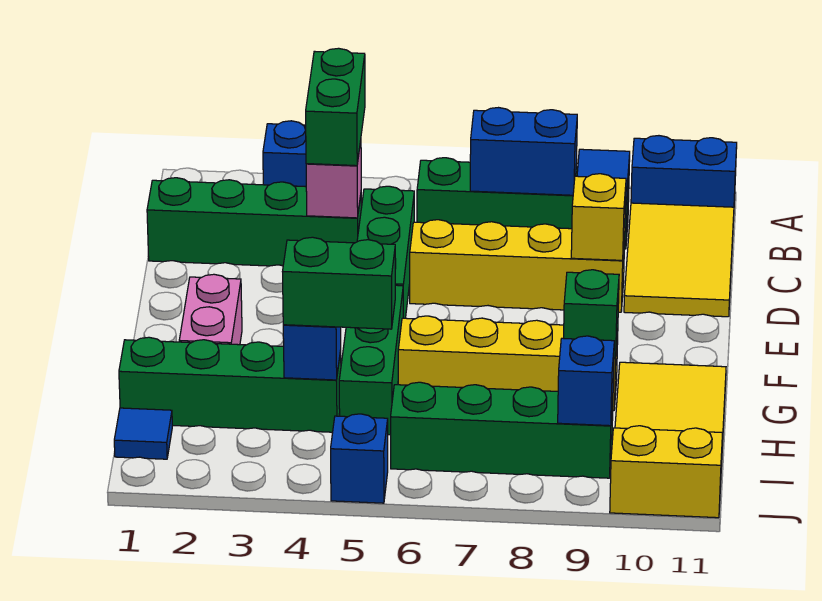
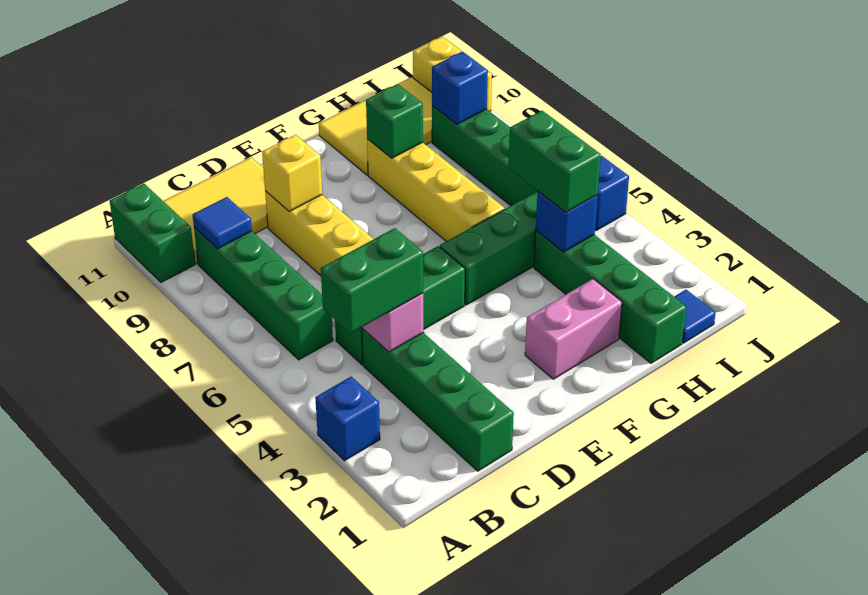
blue brick A10:A11 level 1 -> green brick A10:A11 level 1
blue brick B7:B8 level 2 -> none

